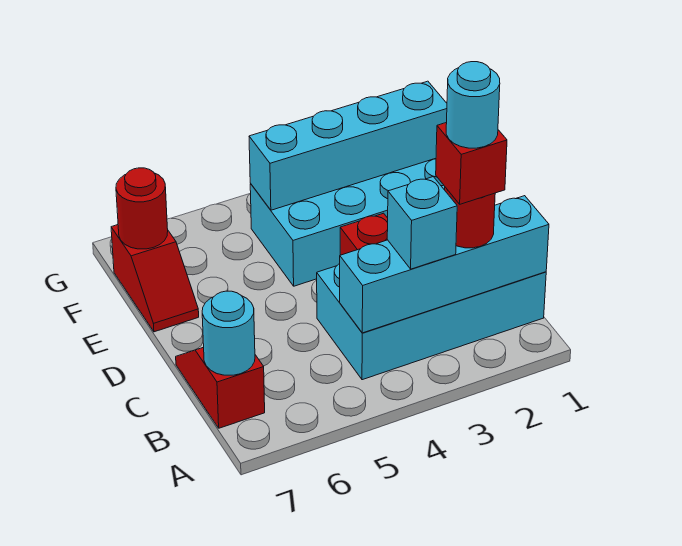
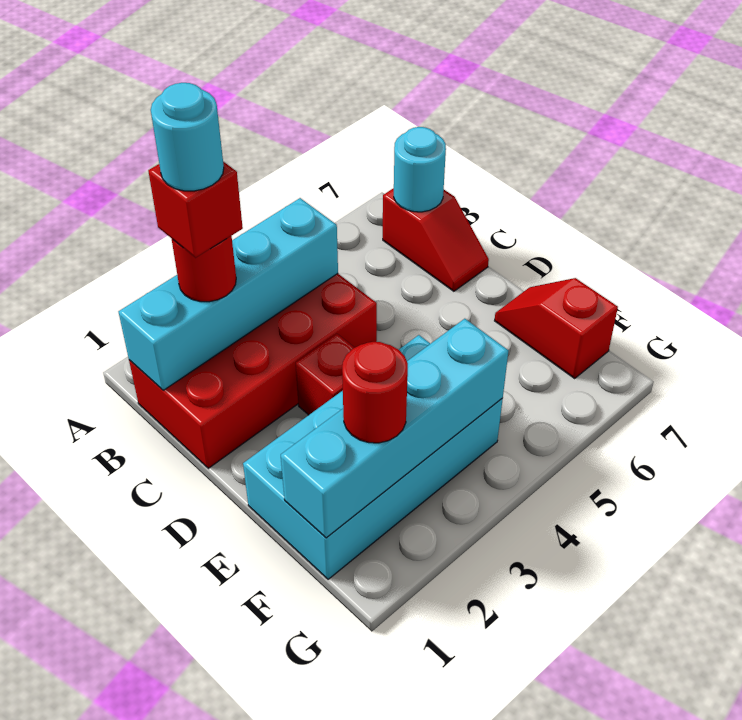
cyan brick B1:C4 level 1 -> red brick B1:C4 level 1
cyan brick B3 level 3 -> none
red round brick F7 level 2 -> red round brick F2 level 3

